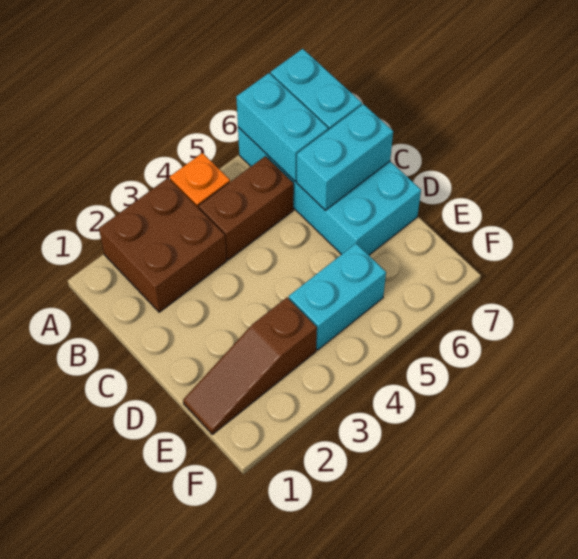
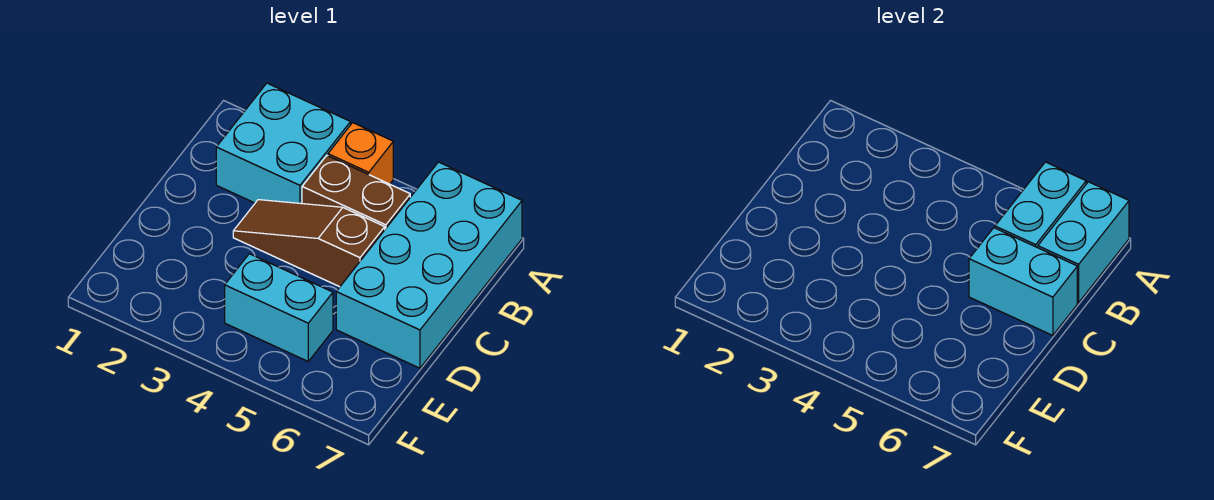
brown brick A2:B3 level 1 -> cyan brick A2:B3 level 1
brown slope E1:E3 level 1 top 3 -> brown slope C3:C5 level 1 top 5

